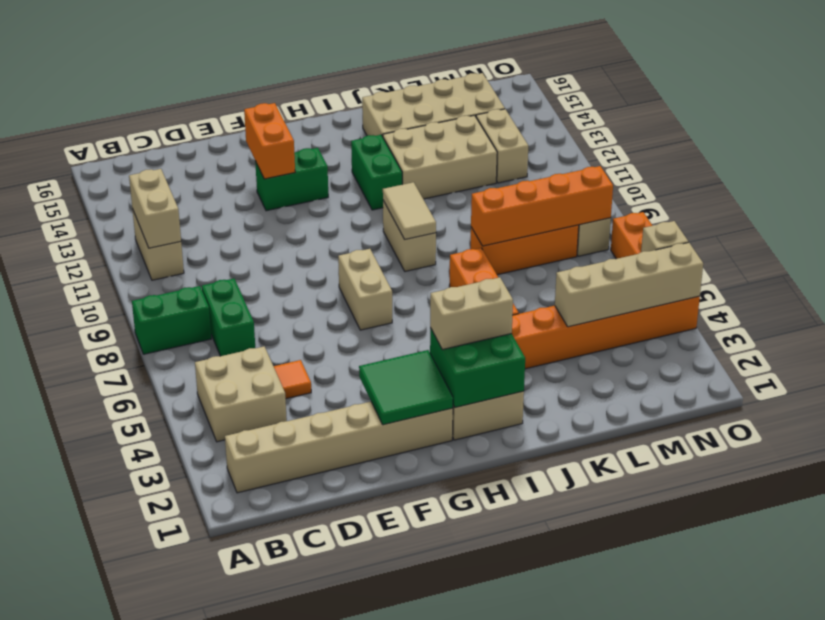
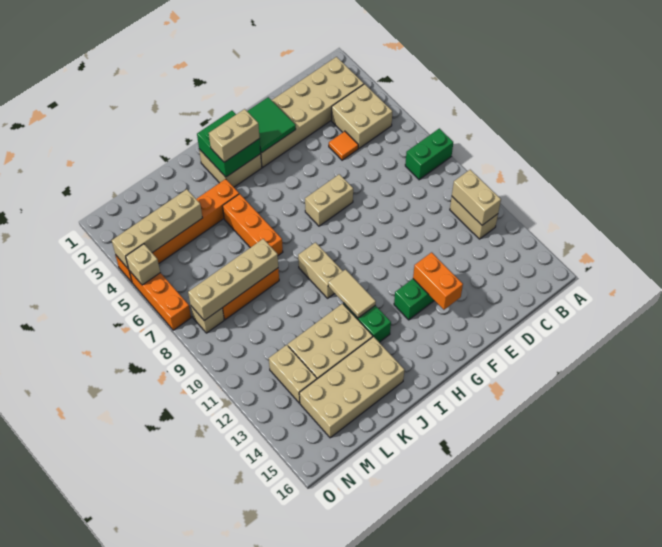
tan brick B2:G2 level 1 -> tan brick B2:G3 level 1
green brick C7:C8 level 1 -> none
tan brick G7:G8 level 1 -> tan brick F7:G7 level 1
tan tile I9:I10 level 2 -> tan tile I11:I12 level 2
orange brick K8:N8 level 2 -> tan brick K8:N8 level 2

